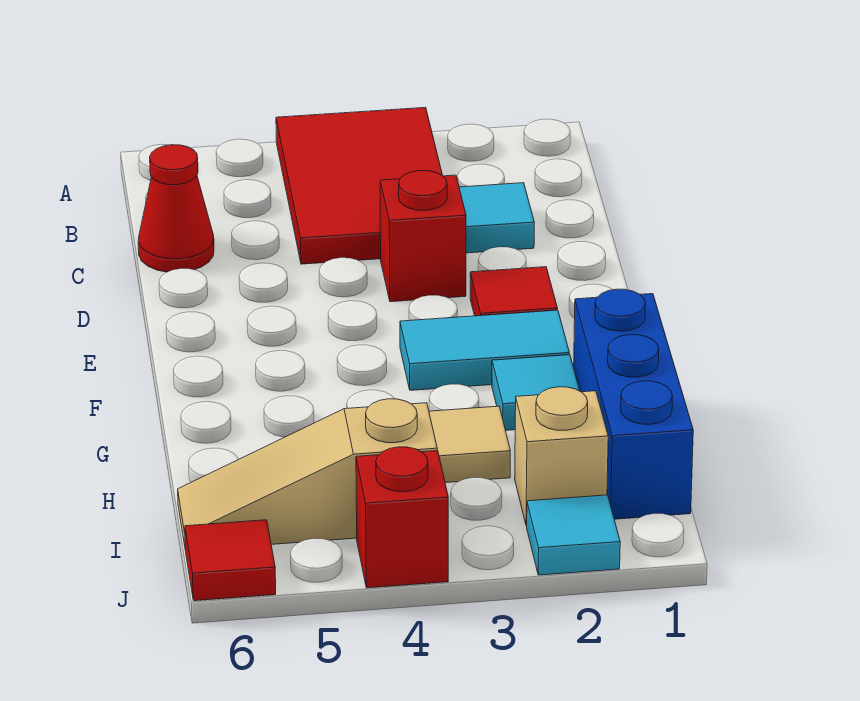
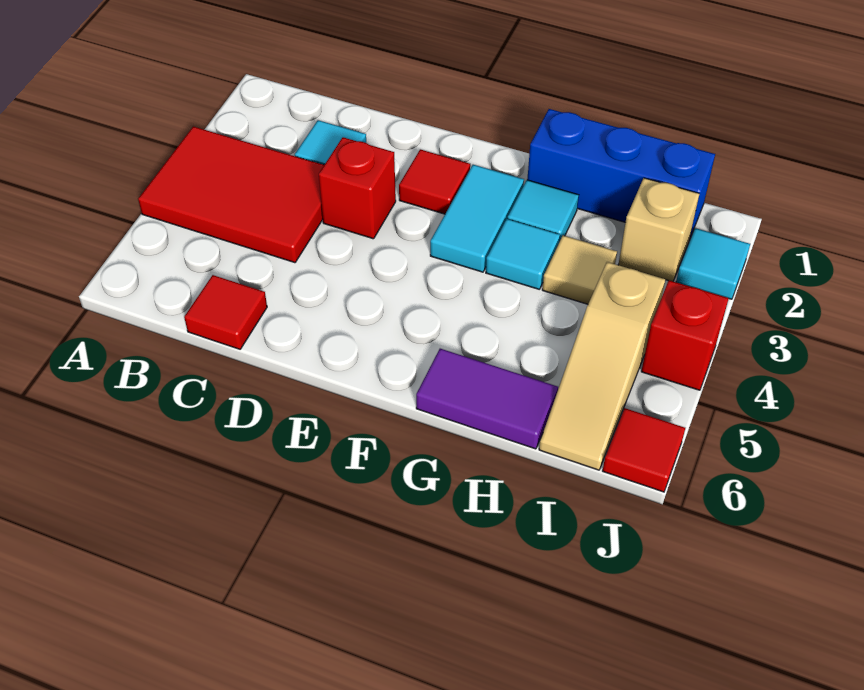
red cone C6 level 1 -> red tile C6 level 1
none -> cyan tile G3 level 1
none -> purple tile G6:H6 level 1

